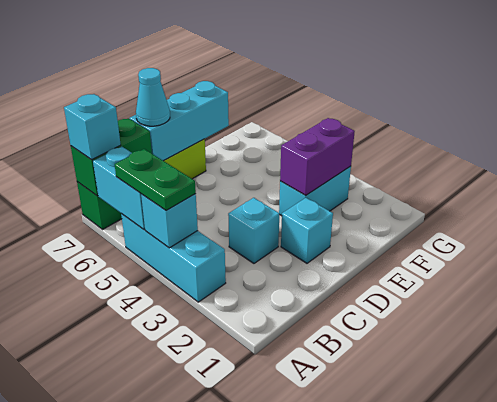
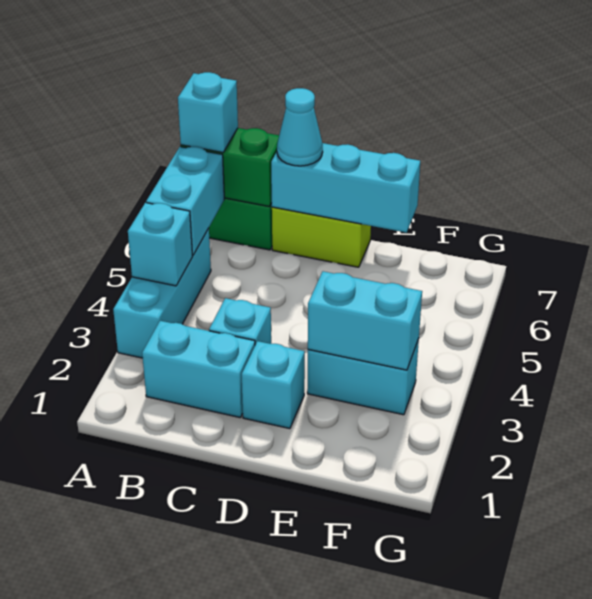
green plate A4:A5 level 3 -> none
none -> cyan brick B2:C2 level 1
purple brick E3:F3 level 2 -> cyan brick E3:F3 level 2

